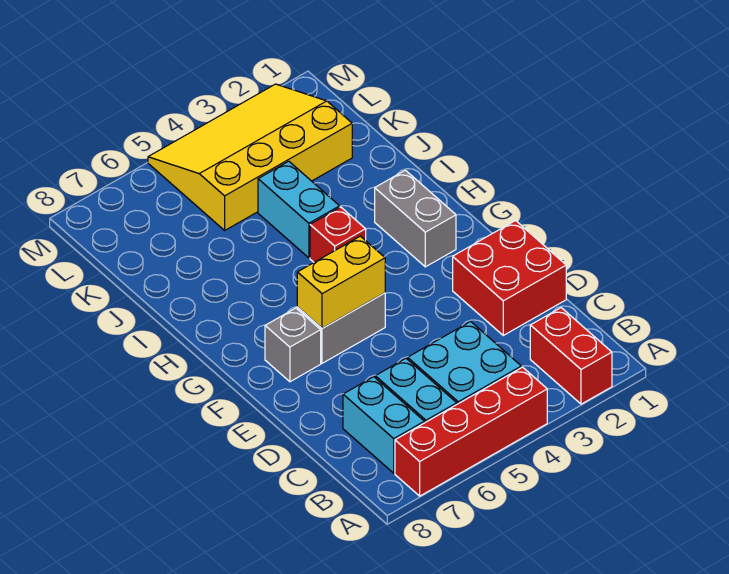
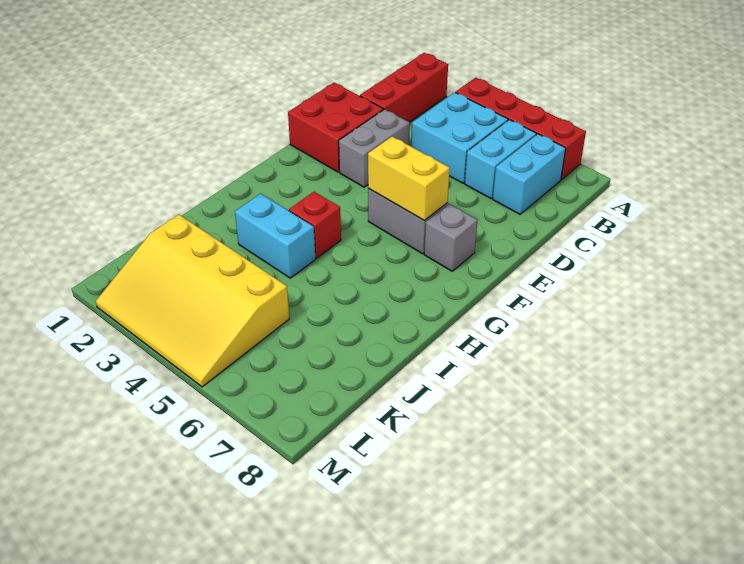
red brick A2:B2 level 1 -> red brick A2:C2 level 1
grey brick G2:H2 level 1 -> grey brick D3:E3 level 1
cyan brick I4:J4 level 1 -> cyan brick I3:I4 level 1

